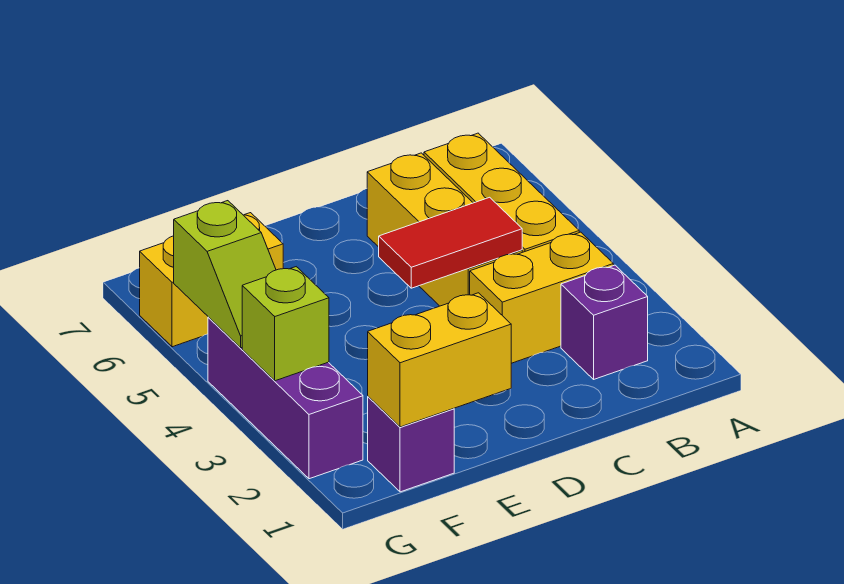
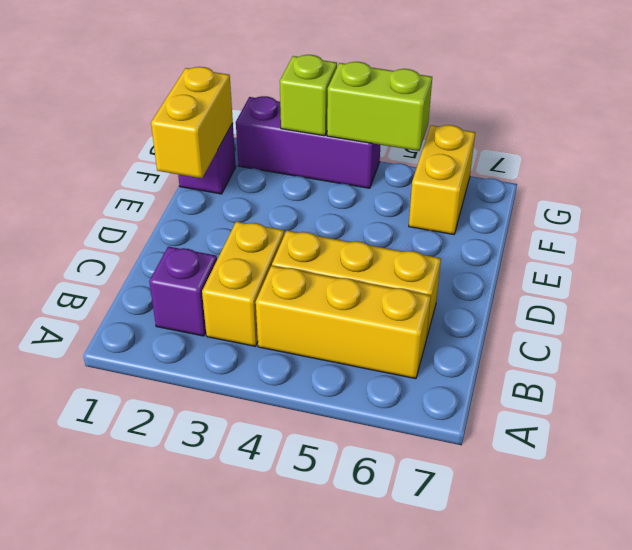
red tile C4:D4 level 2 -> none
lime slope G4:G5 level 2 top 5 -> lime brick G4:G5 level 2

